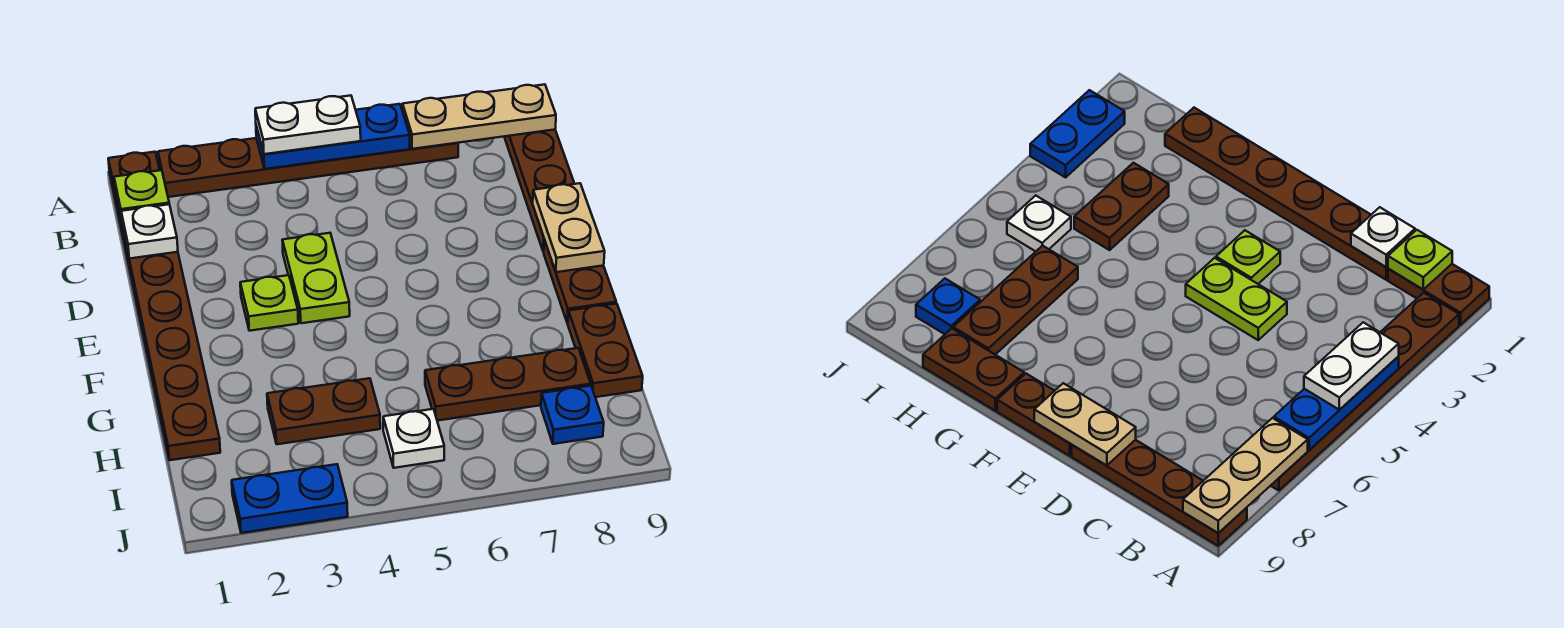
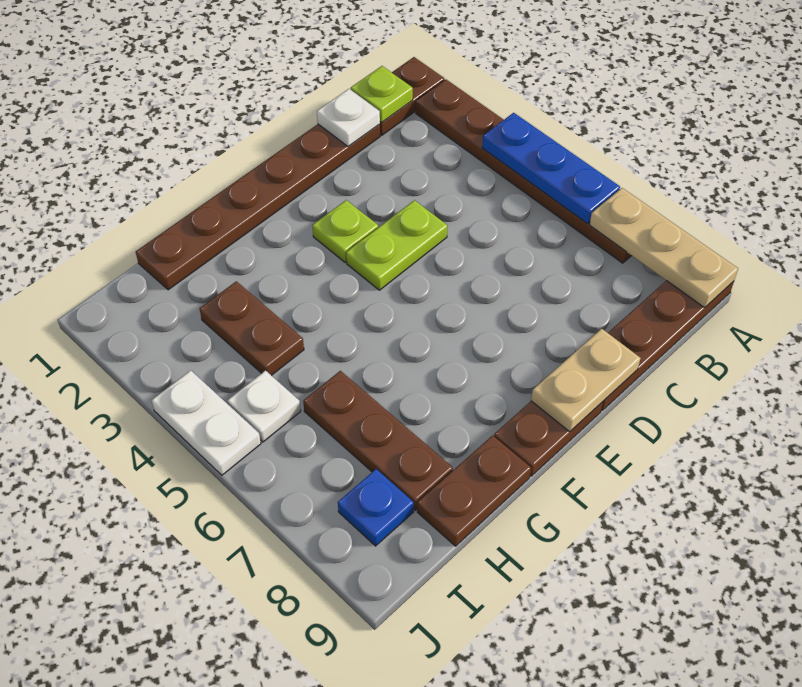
white plate A4:A5 level 3 -> white plate J4:J5 level 1
blue plate J2:J3 level 1 -> none

